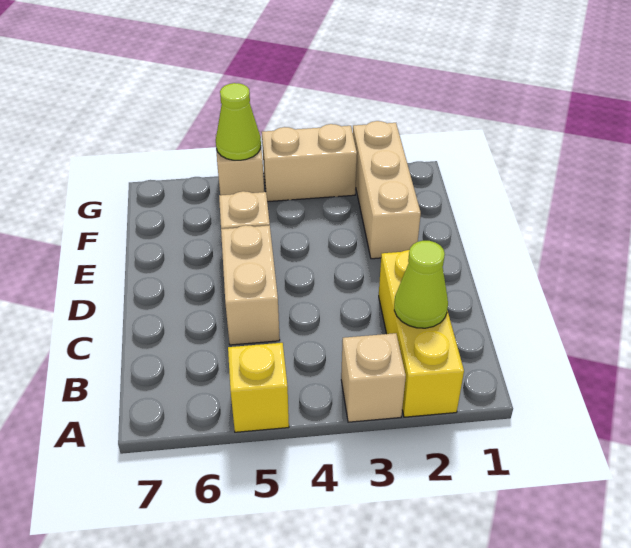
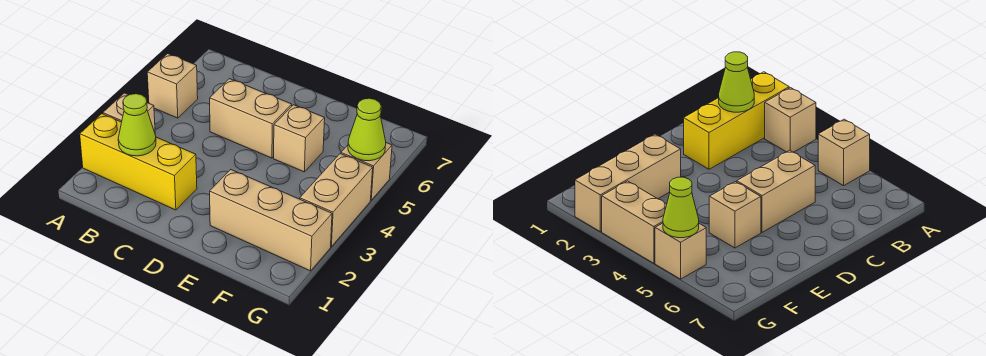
yellow brick A5 level 1 -> tan brick A5 level 1

